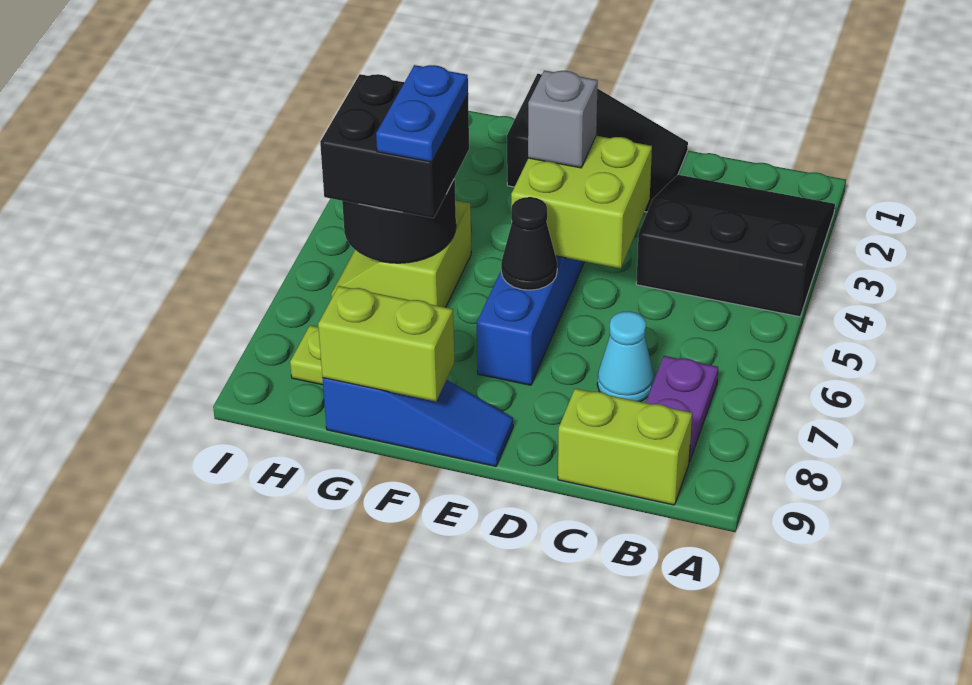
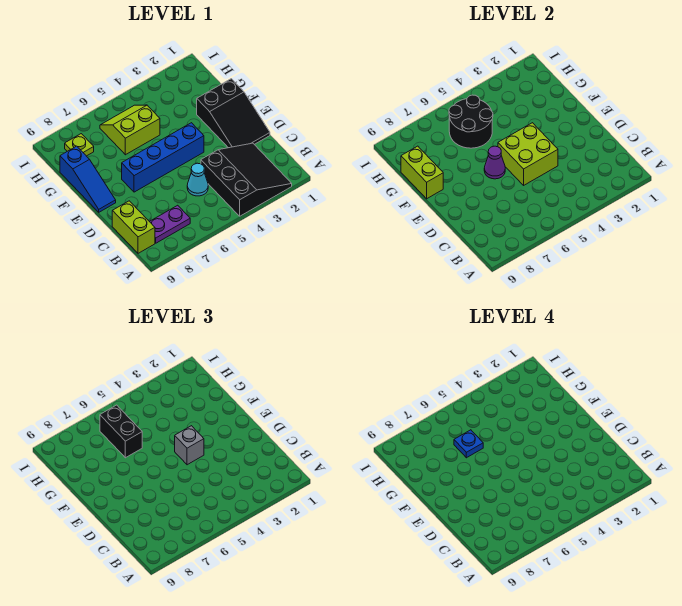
cyan cone C7 level 1 -> cyan cone C5 level 1
black cone E6 level 2 -> purple cone E6 level 2
black brick G5:H6 level 3 -> black brick G6:H6 level 3
blue plate G5:G6 level 4 -> blue plate G6 level 4

